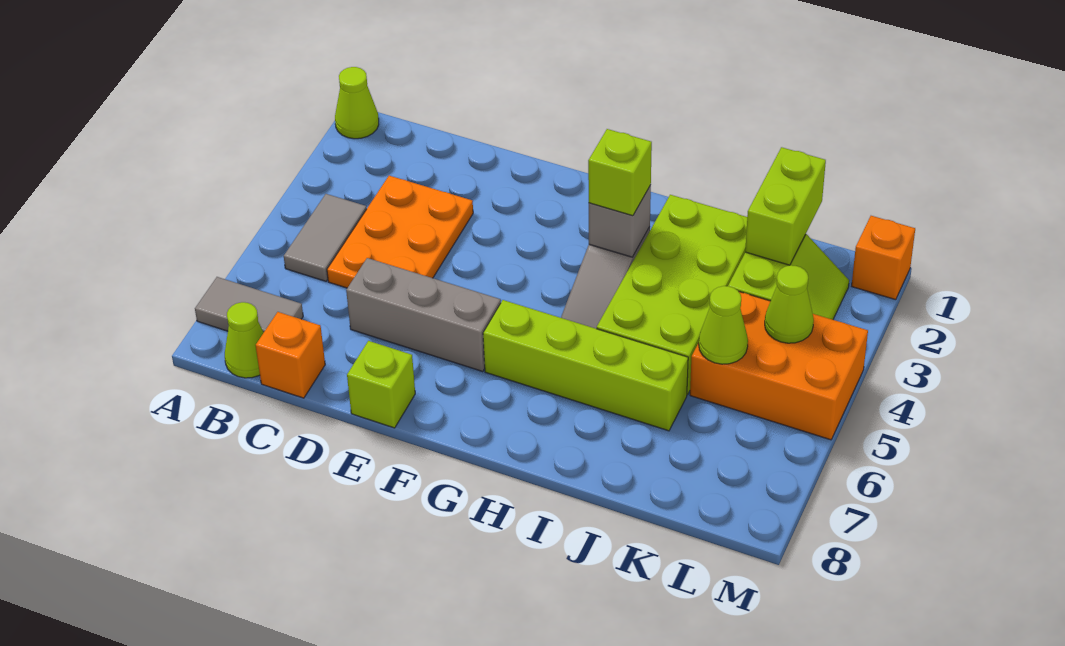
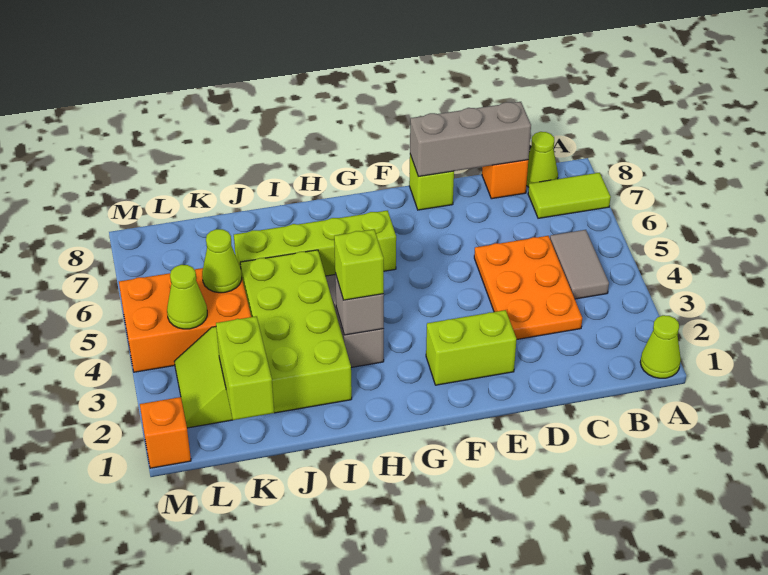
grey tile A7:B7 level 1 -> lime tile A7:B7 level 1
grey brick D6:F6 level 1 -> grey brick C8:E8 level 2
none -> lime brick E2:F2 level 1

